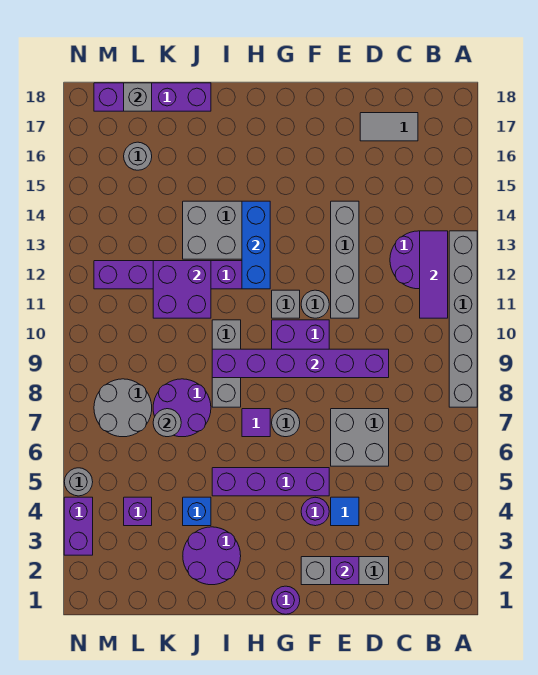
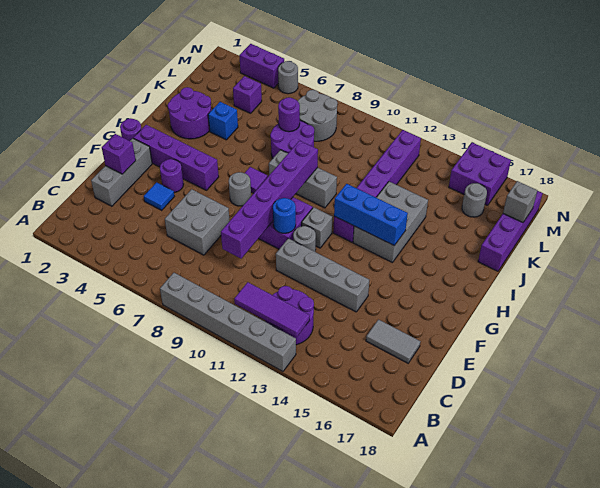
grey tile C17:D17 level 1 -> grey tile D16:D17 level 1
purple brick F5:I5 level 1 -> purple brick G2:G5 level 1
none -> blue round brick F10 level 2
purple brick J11:K12 level 2 -> purple brick M15:N16 level 1
grey round brick K7 level 2 -> purple round brick K7 level 2

